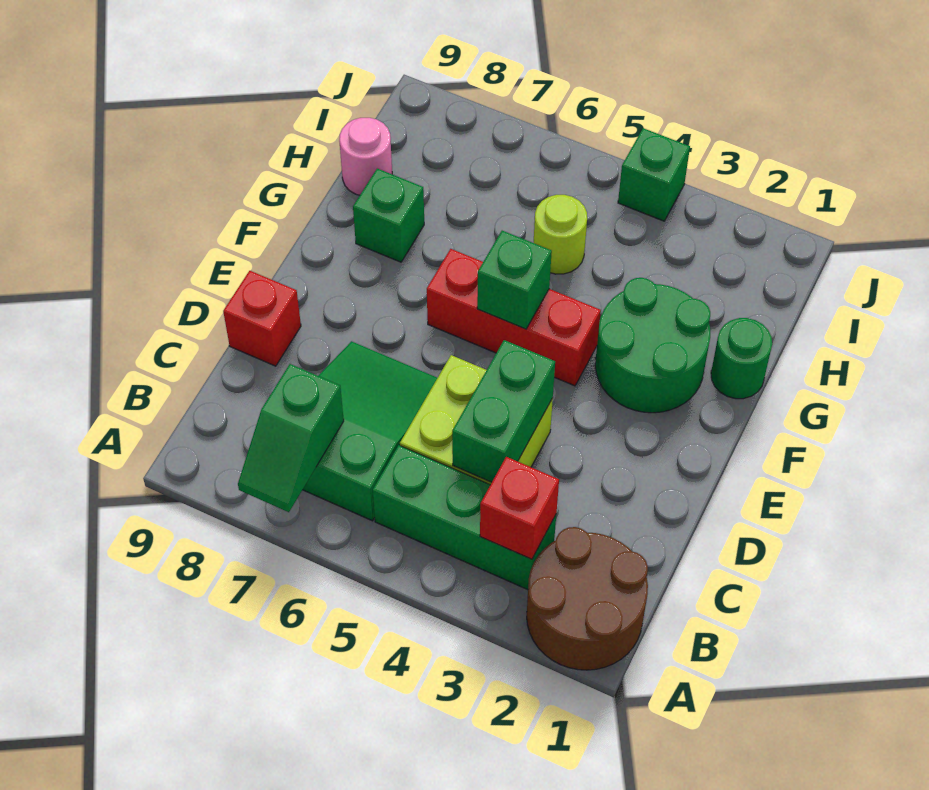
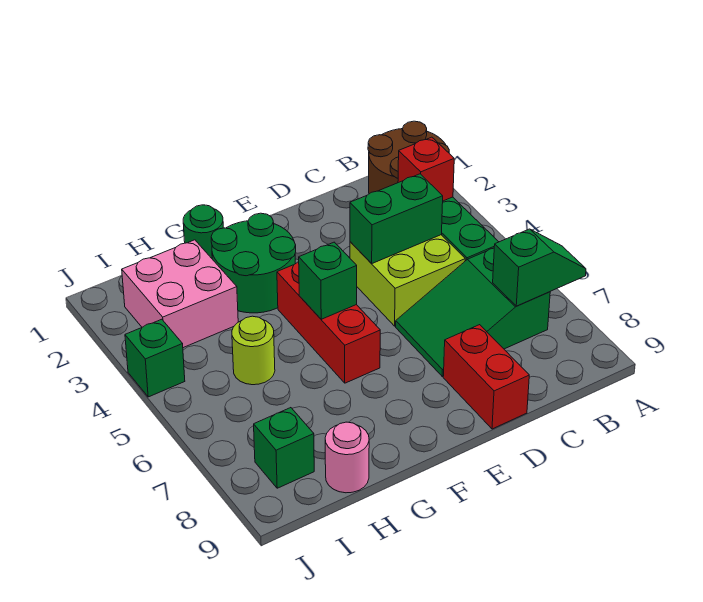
red brick D9 level 1 -> red brick D8:D9 level 1
green brick G8 level 1 -> green brick I8 level 1
none -> pink brick H2:I3 level 1

